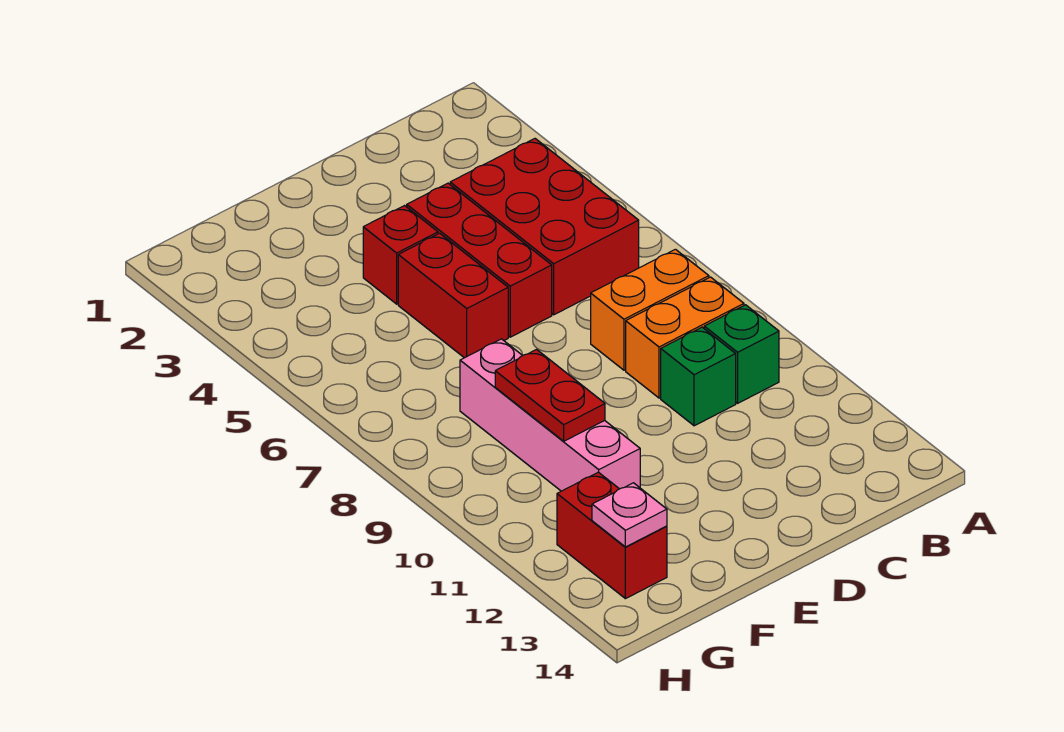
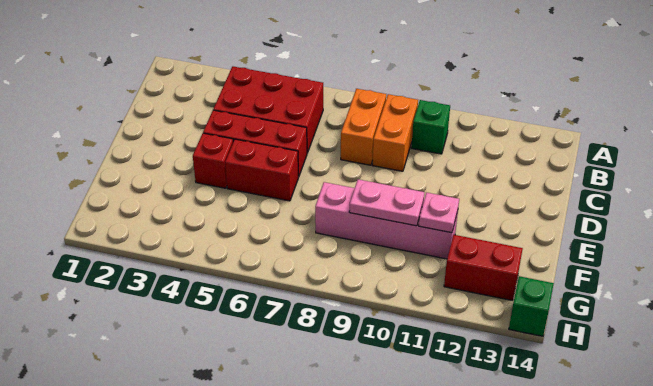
green brick C10 level 1 -> green brick H14 level 1
red plate F9:F10 level 2 -> pink plate F9:F10 level 2
pink plate G13 level 2 -> pink plate F11 level 2

